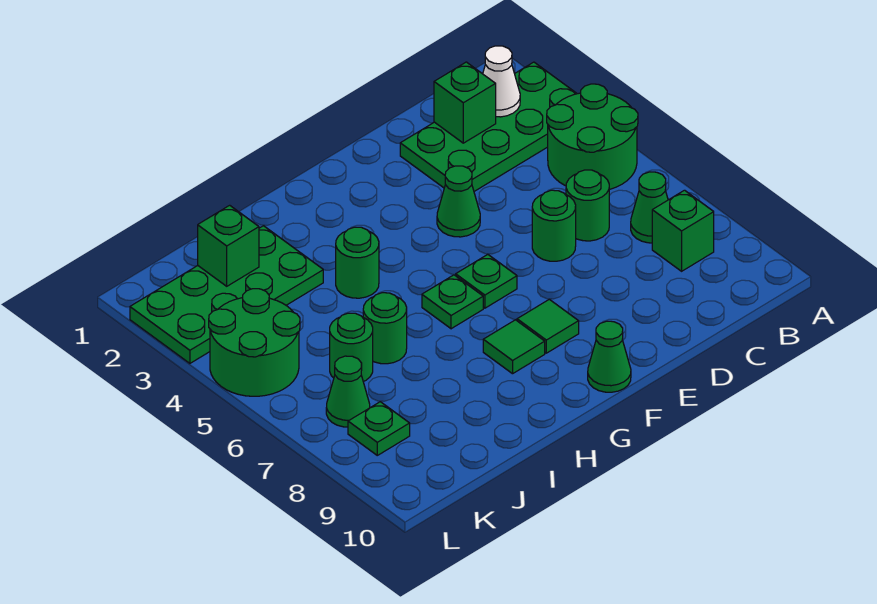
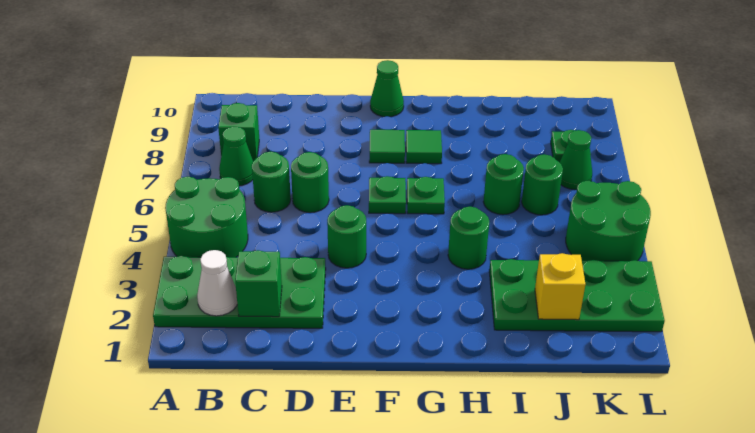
green cone E4 level 1 -> green round brick E4 level 1
green brick J2 level 2 -> yellow brick J2 level 2

